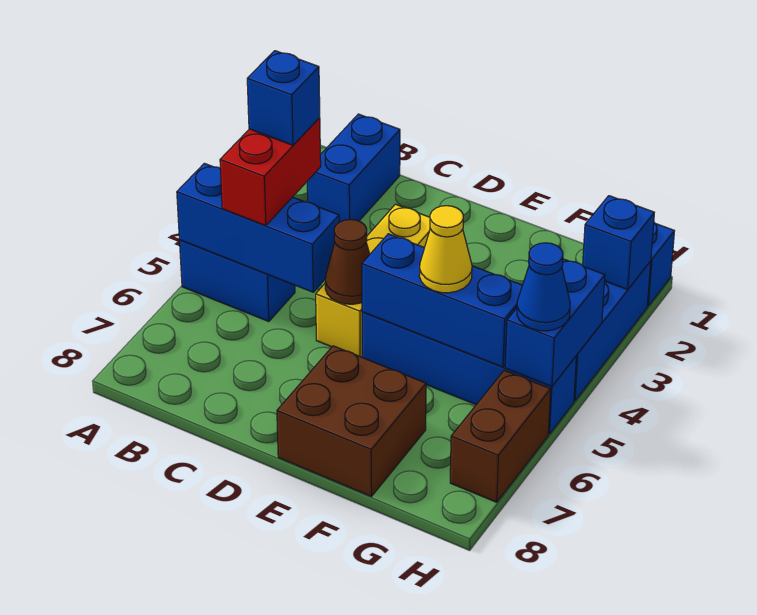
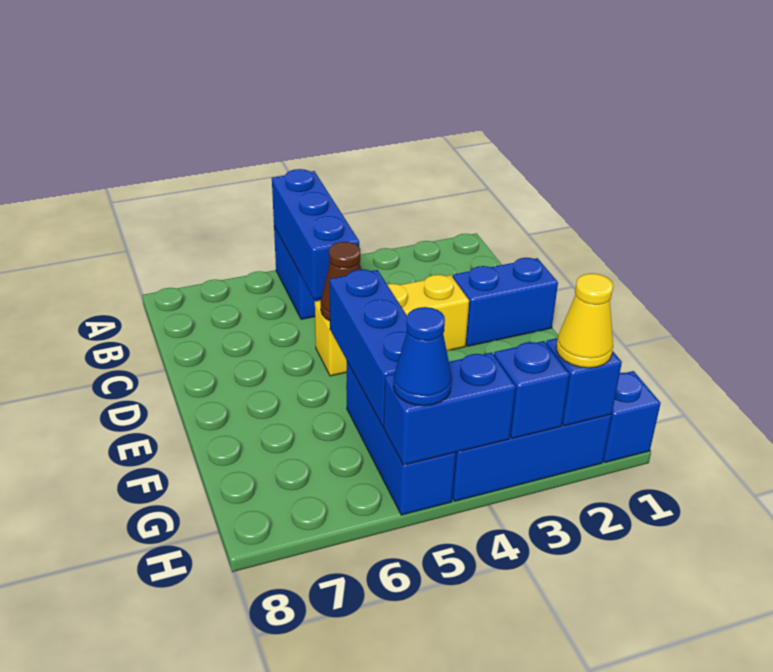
blue brick B1:B2 level 1 -> blue brick D1:D2 level 1
red brick B4:B5 level 3 -> none
blue brick B4 level 4 -> blue brick H3 level 2
blue brick E5:H5 level 1 -> blue brick F5:H5 level 1
brown brick E7:F8 level 1 -> none
yellow cone F5 level 3 -> yellow cone H2 level 3
brown brick H6:H7 level 1 -> none

